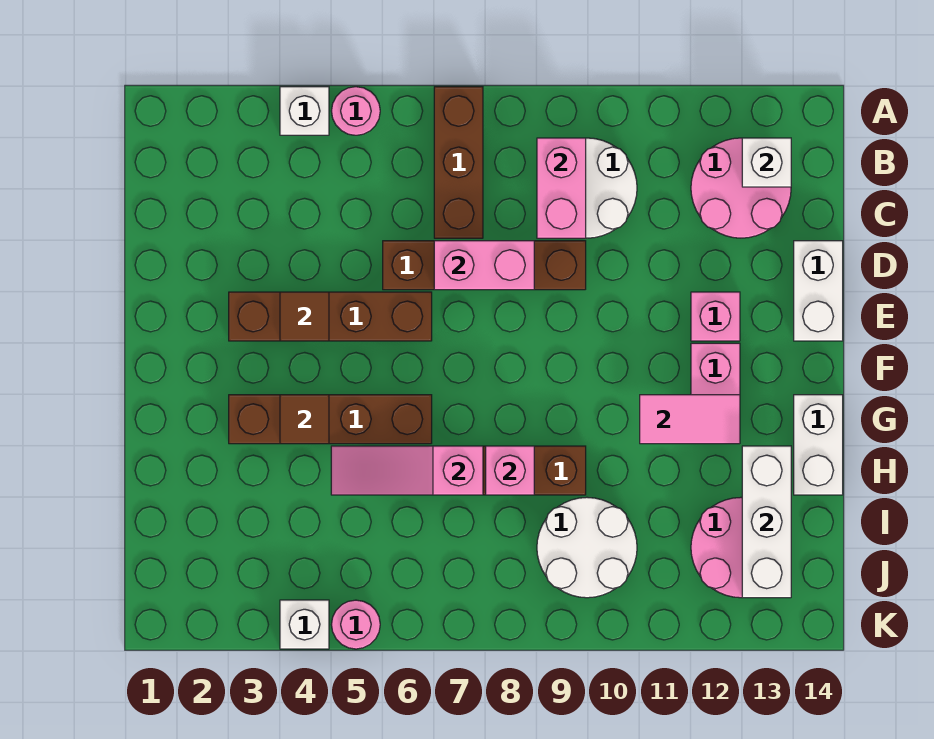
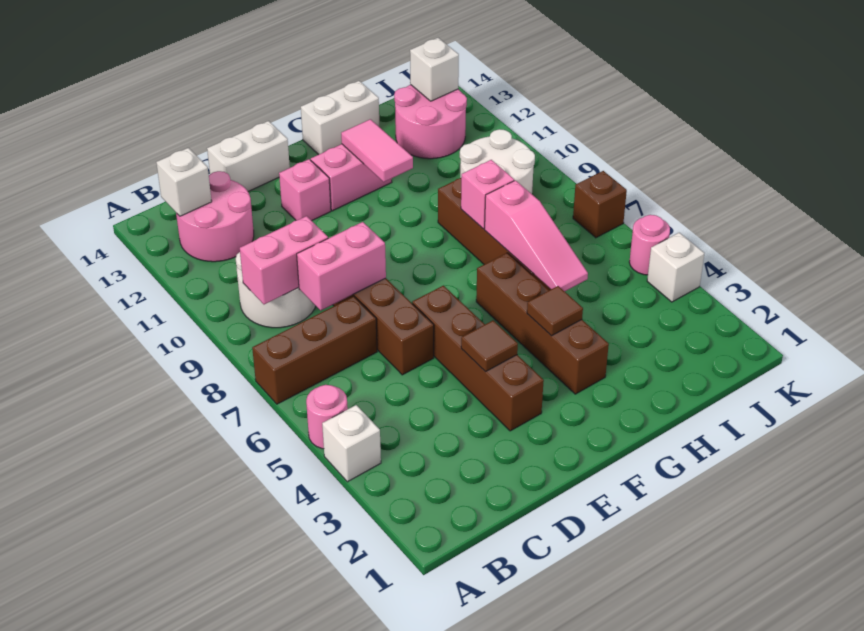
pink brick D7:D8 level 2 -> pink brick C8:D8 level 2
white brick H13:J13 level 2 -> white brick J13 level 2
none -> brown brick K7 level 1

